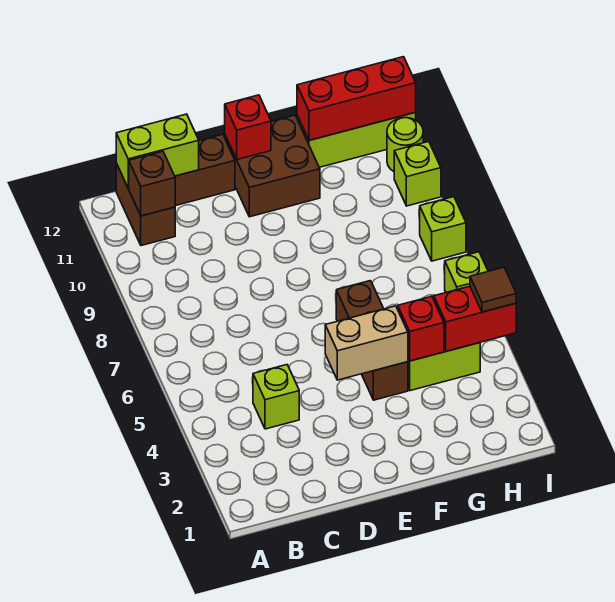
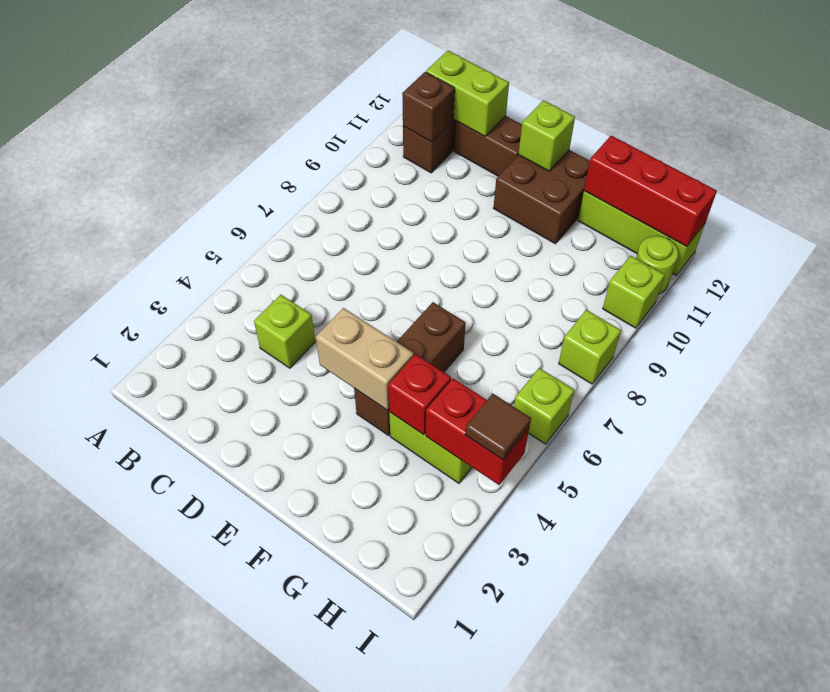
red brick E12 level 2 -> lime brick E12 level 2

